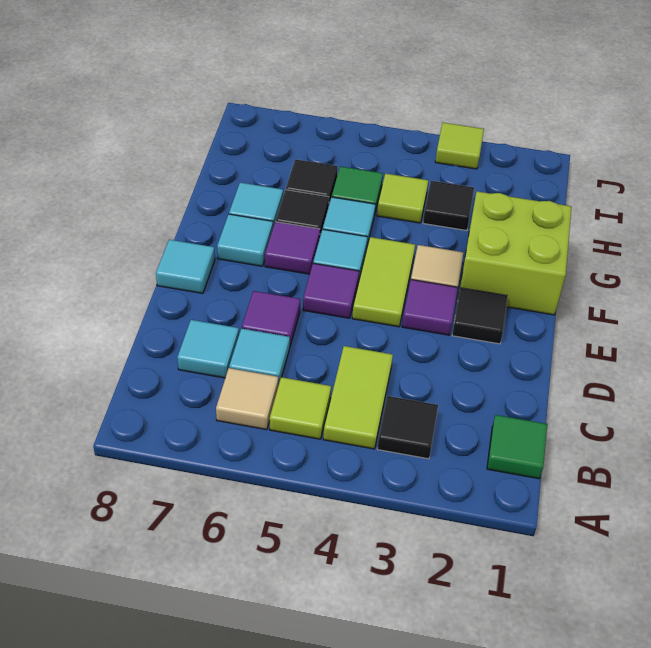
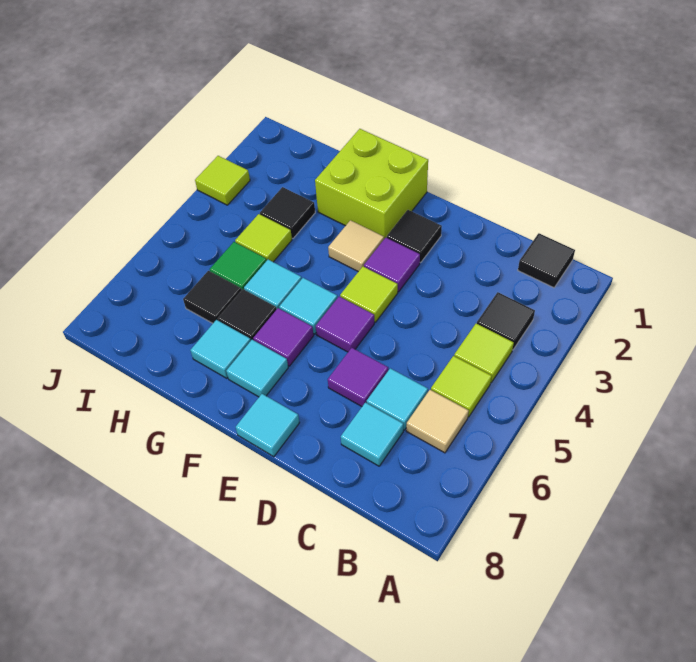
green tile B1 level 1 -> black tile B1 level 1
lime tile B4:C4 level 1 -> lime tile B4 level 1
lime tile E4:F4 level 1 -> lime tile E4 level 1

